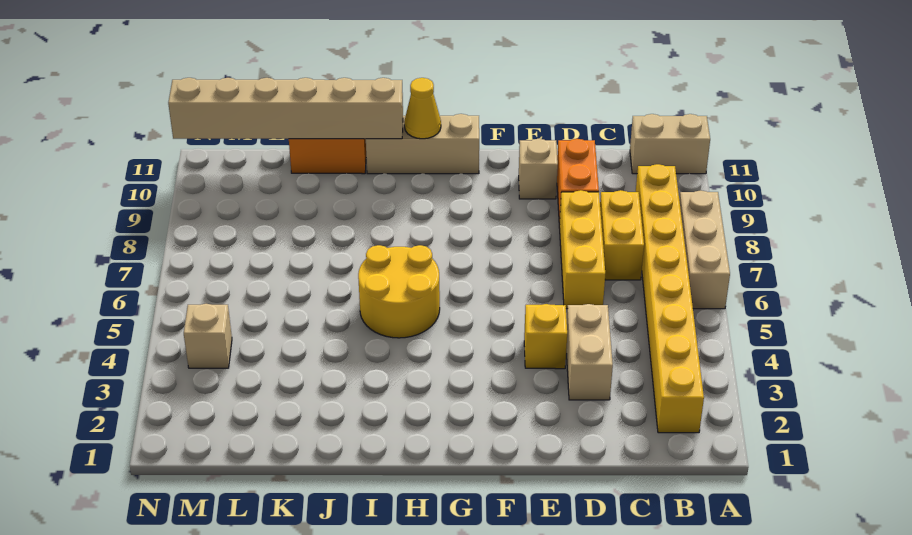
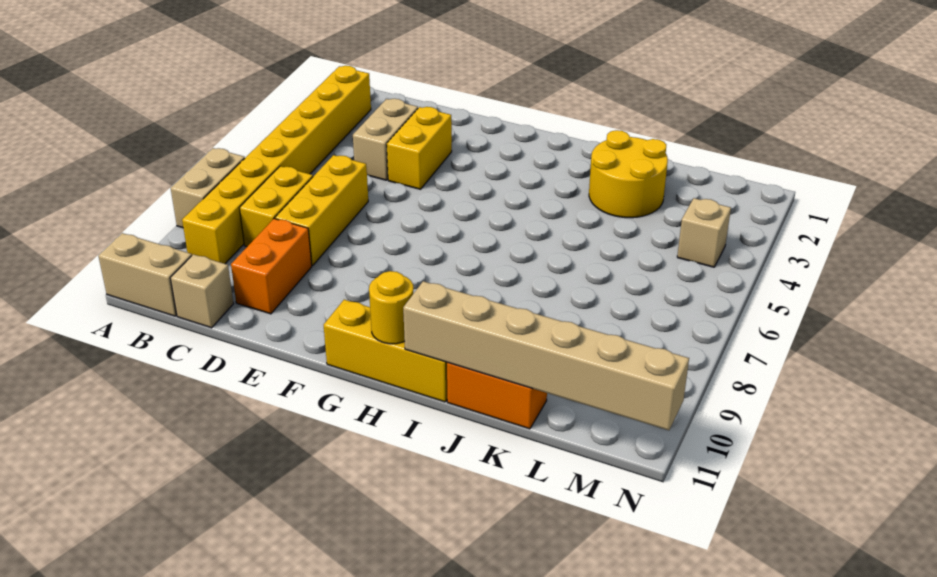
tan brick A6:A8 level 1 -> tan brick A7:A8 level 1
yellow brick E4 level 1 -> yellow brick E3:E4 level 1
tan brick E10 level 1 -> tan brick C11 level 1
tan brick G11:I11 level 1 -> yellow brick G11:I11 level 1
yellow round brick H5:I6 level 1 -> yellow round brick J2:K3 level 1
yellow cone H11 level 2 -> yellow round brick H11 level 2

